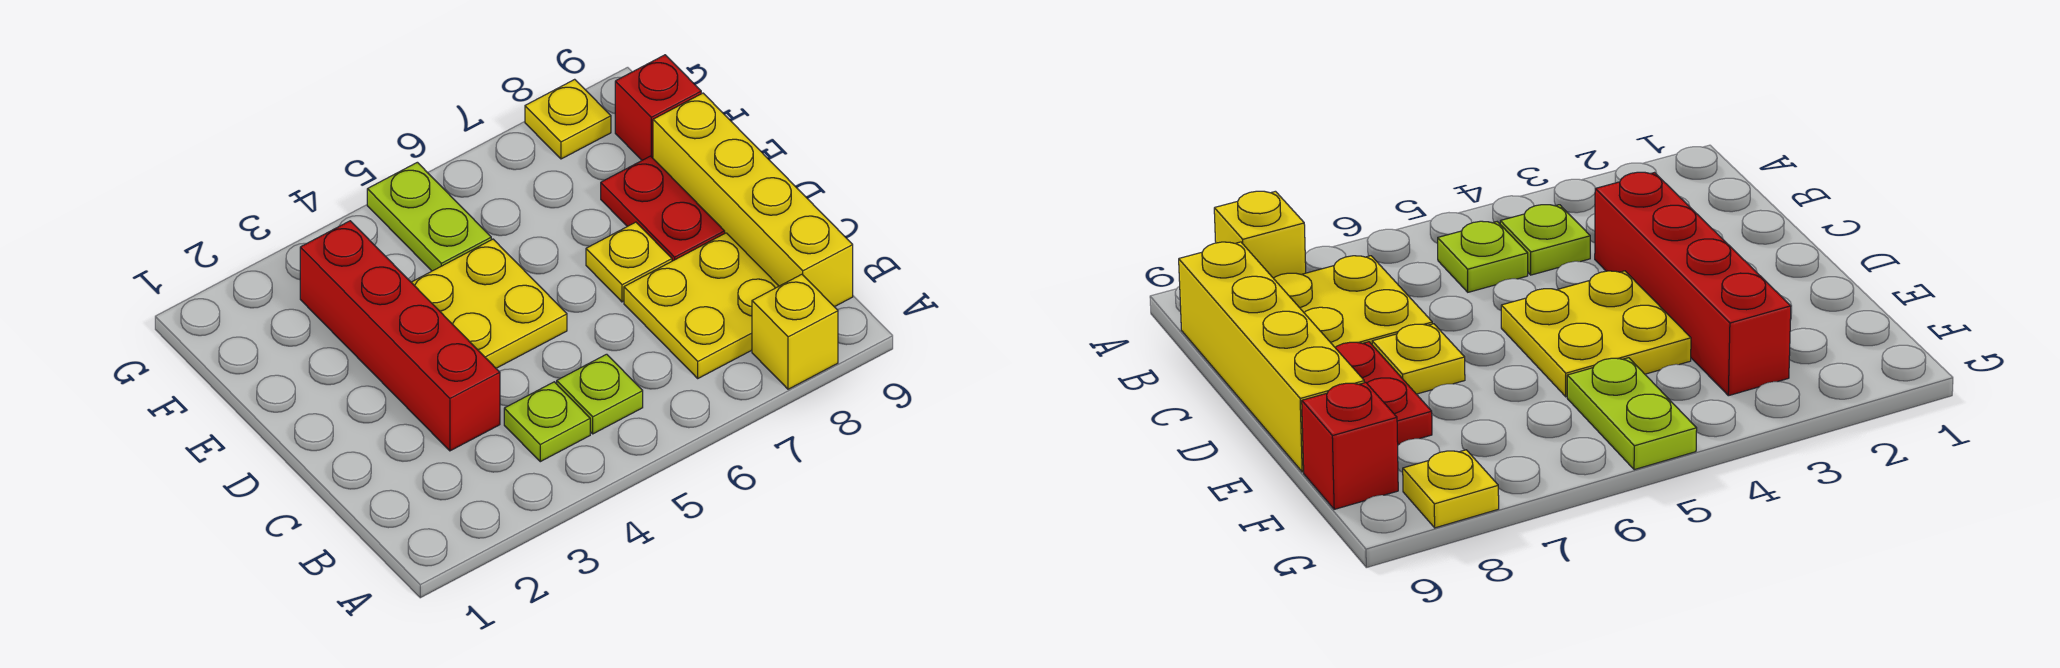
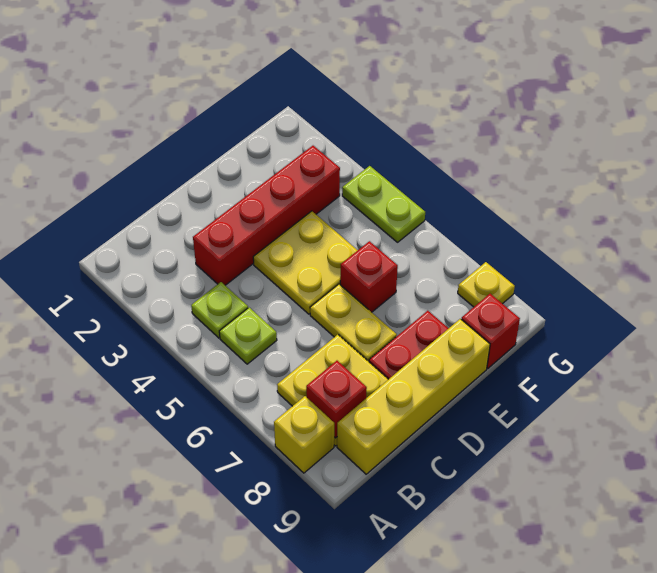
none -> red brick B8 level 2
yellow plate D7 level 1 -> yellow plate D6:D7 level 1
none -> red brick E6 level 1
lime plate F5:G5 level 1 -> lime plate G4:G5 level 1

